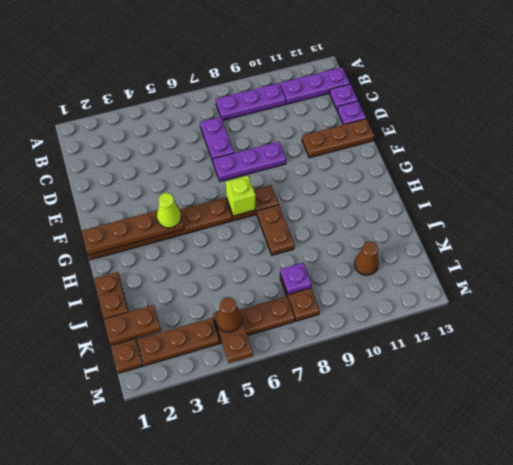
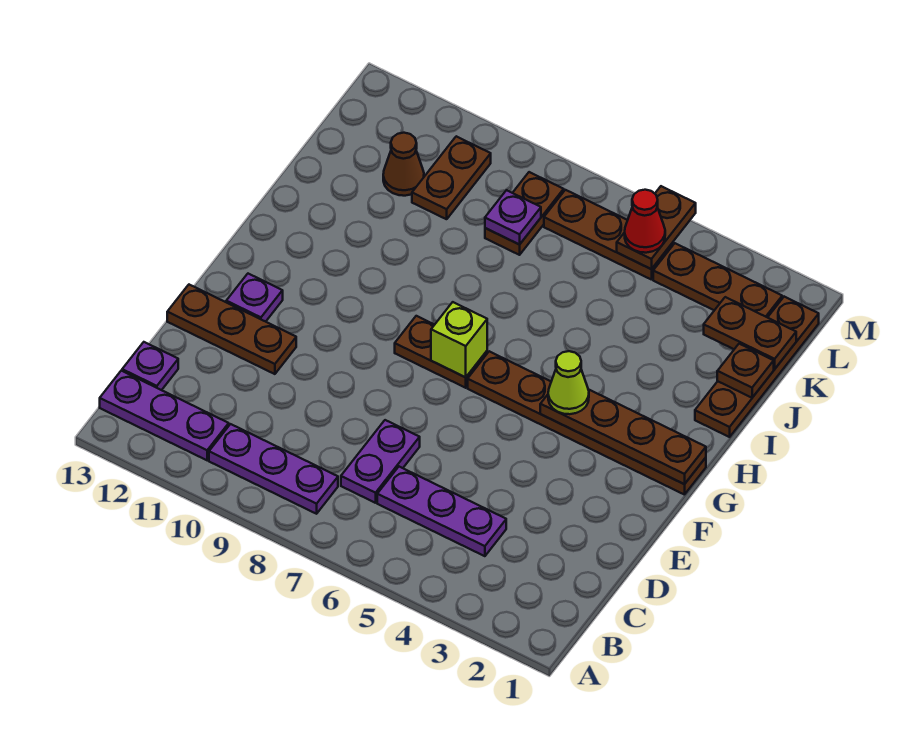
purple plate D13 level 1 -> purple plate F12 level 1
purple plate E7:E9 level 1 -> purple plate C4:C6 level 1
brown plate H8:I8 level 1 -> brown plate K10:L10 level 1
brown cone L5 level 3 -> red cone L5 level 3

